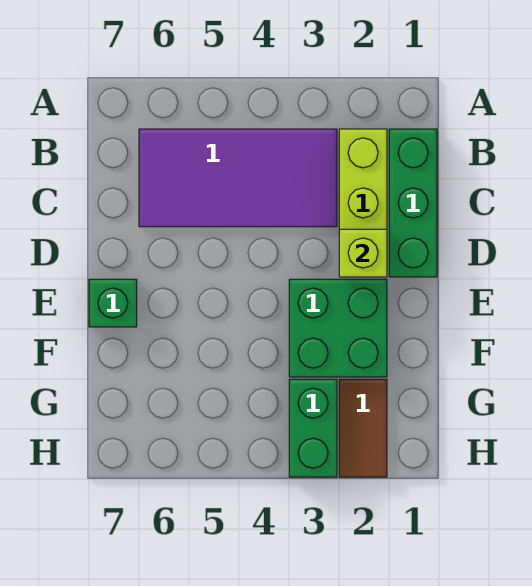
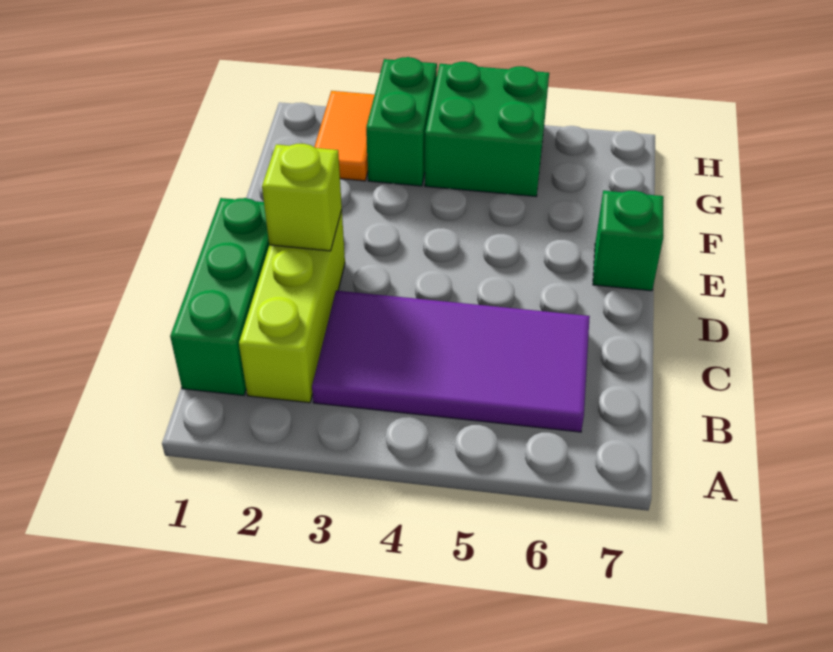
green brick E2:F3 level 1 -> green brick G4:H5 level 1
brown tile G2:H2 level 1 -> orange tile G2:H2 level 1

